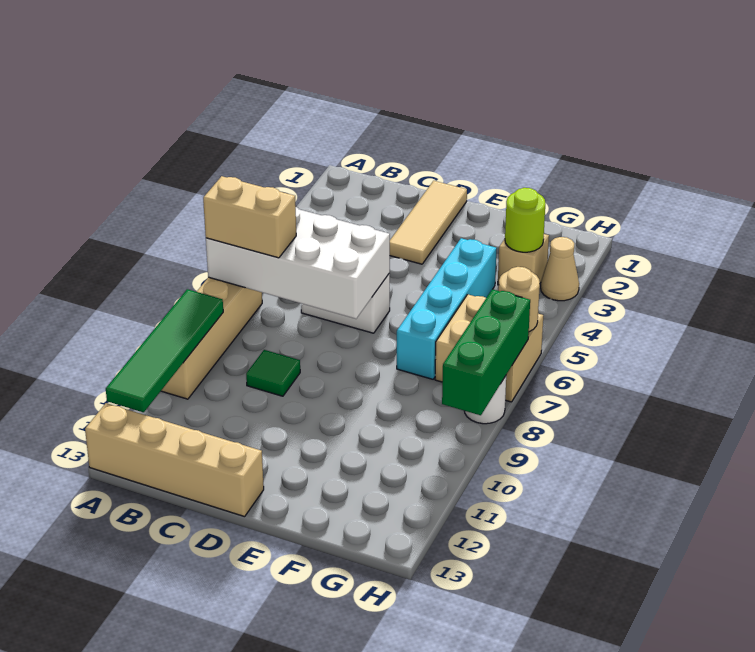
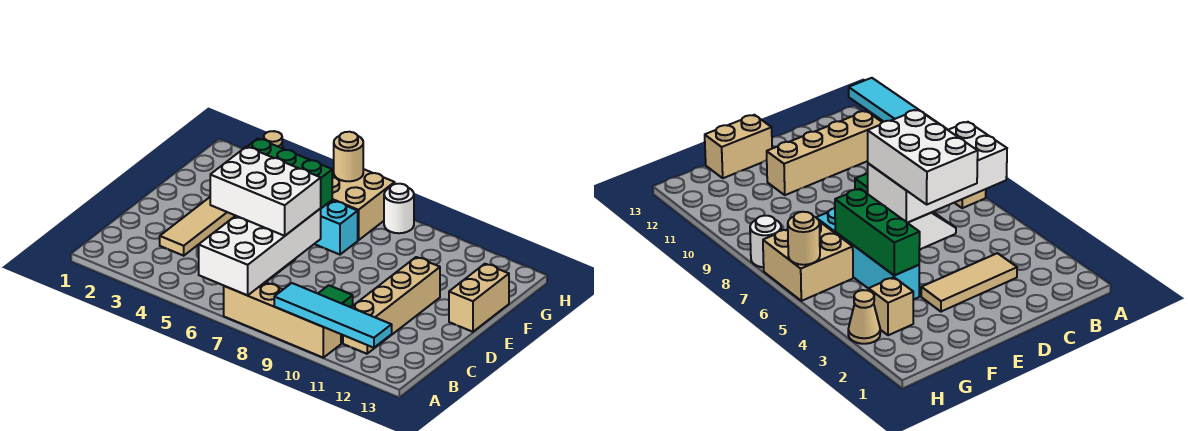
tan brick A7:B7 level 3 -> tan brick E13:F13 level 1
green tile A9:A12 level 2 -> cyan tile A9:A12 level 2
tan brick A13:D13 level 1 -> tan brick B11:E11 level 1
none -> white brick C5:D7 level 3
tan tile D1:D3 level 1 -> tan tile C3:E3 level 1
lime round brick G3 level 2 -> none
green brick H7:H9 level 2 -> green brick F4:F6 level 2

